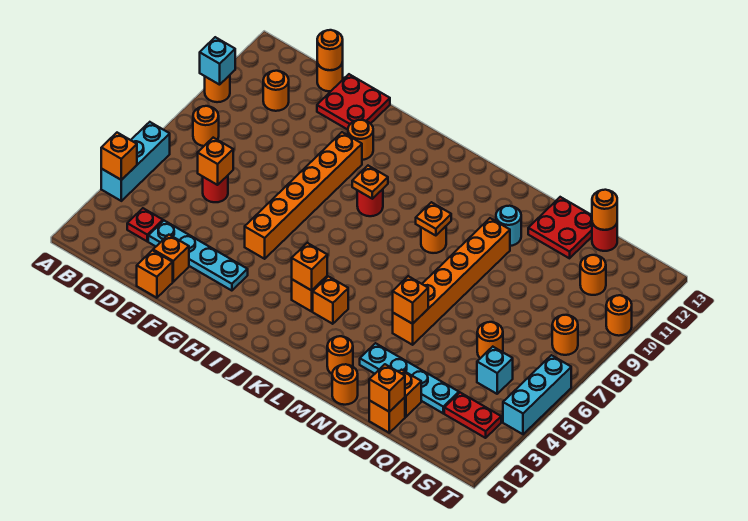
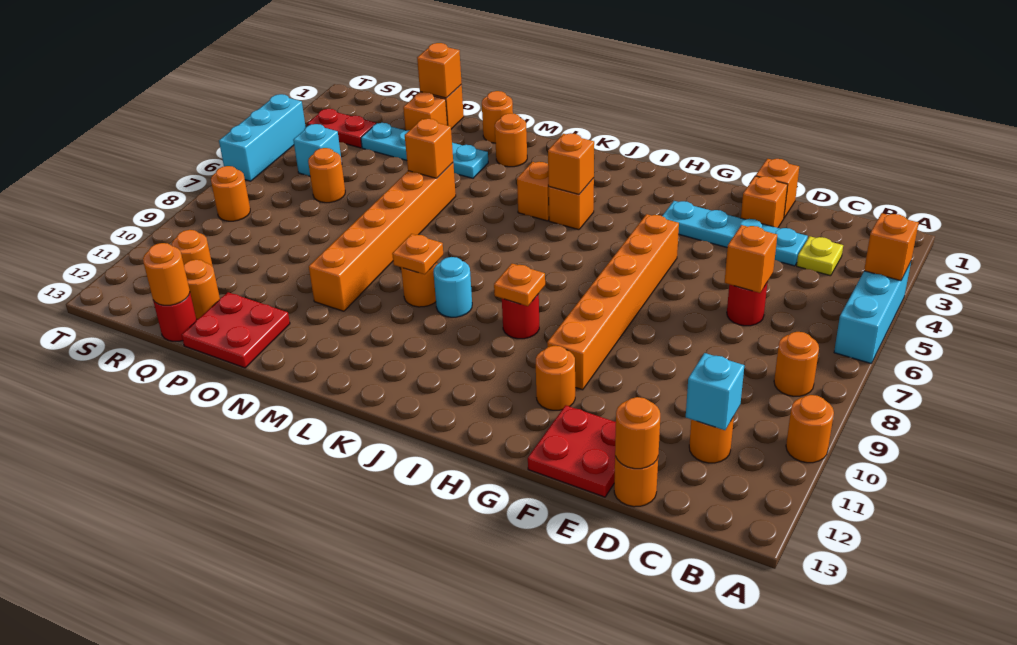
cyan brick A10 level 2 -> cyan brick C11 level 2
red plate C3 level 1 -> yellow plate C3 level 1
cyan round brick N11 level 1 -> cyan round brick K9 level 1
orange round brick T10 level 1 -> orange round brick Q12 level 1

